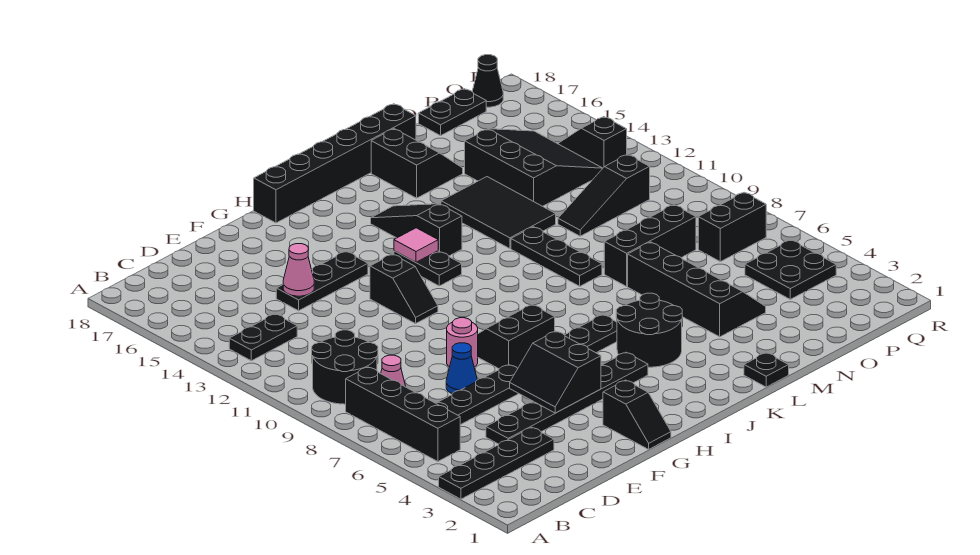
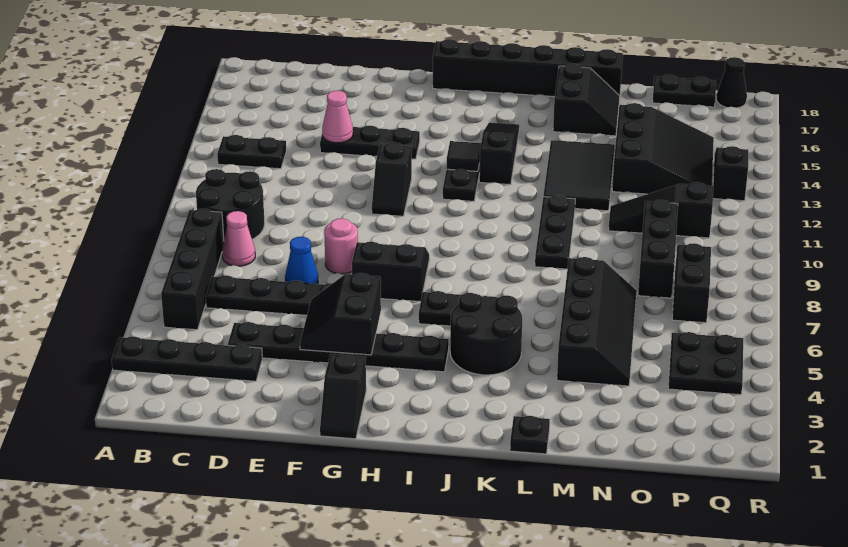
pink tile I13 level 2 -> black tile I13 level 2
black brick M8:O8 level 1 -> black brick O8:O10 level 1
black brick P7:Q7 level 1 -> black brick P7:P8 level 1

